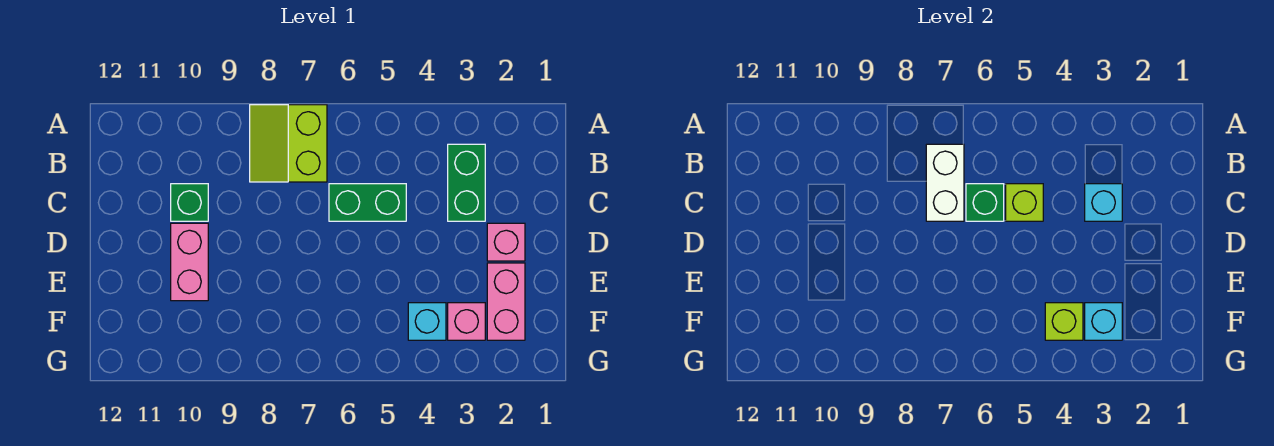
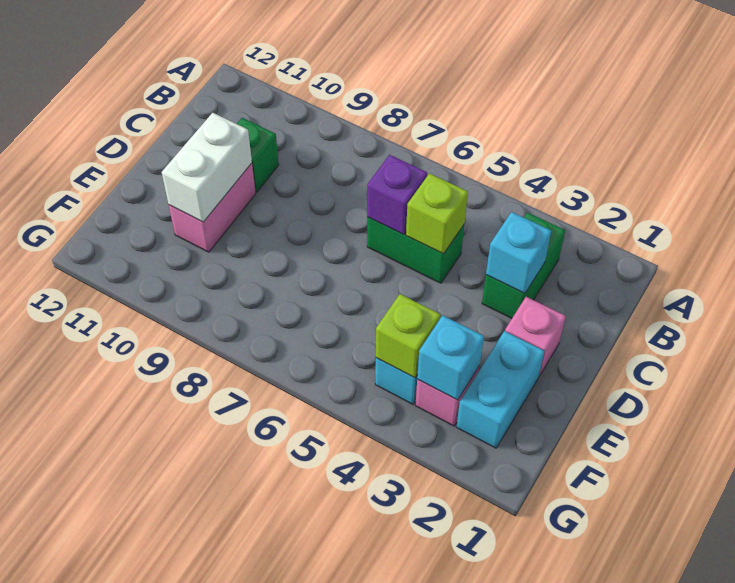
lime slope A7:B8 level 1 top 7 -> none
white brick B7:C7 level 2 -> white brick D10:E10 level 2
green brick C6 level 2 -> purple brick C6 level 2
pink brick E2:F2 level 1 -> cyan brick E2:F2 level 1

